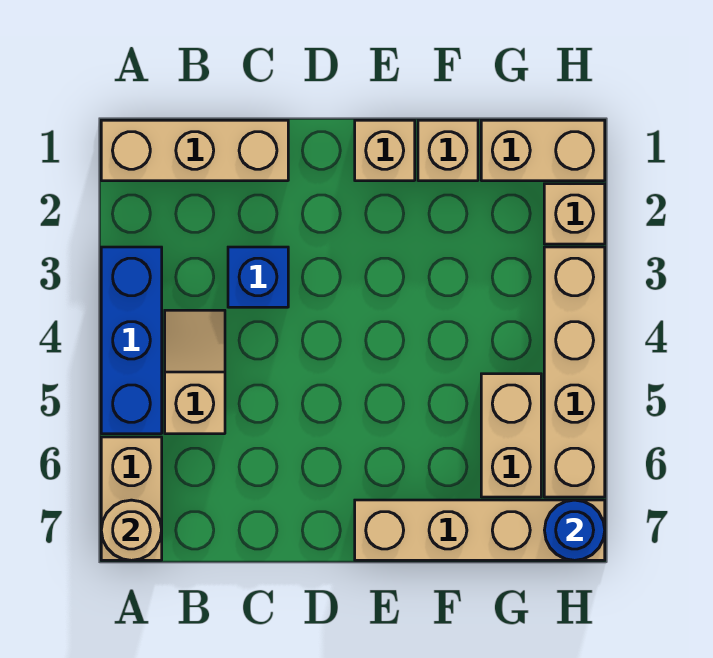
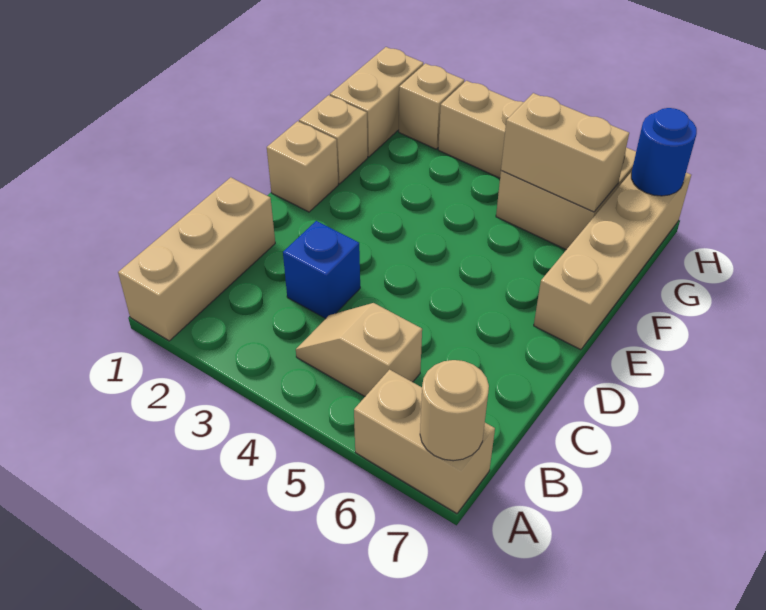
blue brick A3:A5 level 1 -> none
none -> tan brick G5:G6 level 2

